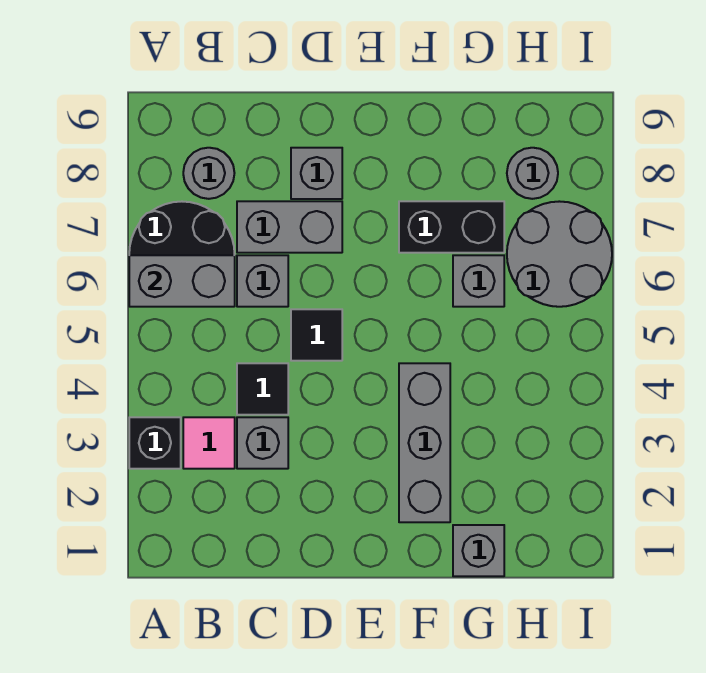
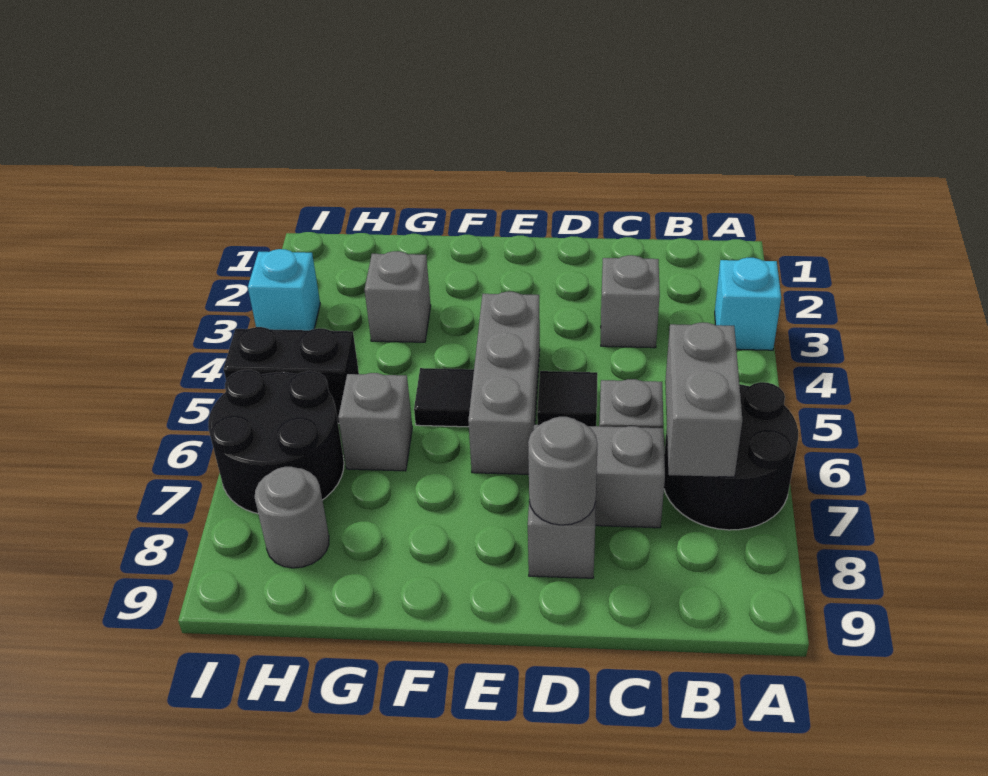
black brick A3 level 1 -> cyan brick A3 level 1
grey brick A6:B6 level 2 -> grey brick B6:B7 level 2
pink tile B3 level 1 -> none
grey round brick B8 level 1 -> grey round brick D8 level 2
black tile C4 level 1 -> black tile F5 level 1
grey brick F2:F4 level 1 -> grey brick E4:E6 level 1
black brick F7:G7 level 1 -> black brick H5:I5 level 1
grey brick G1 level 1 -> grey brick G3 level 1
grey round brick H6:I7 level 1 -> black round brick H6:I7 level 1
none -> cyan brick I3 level 1

